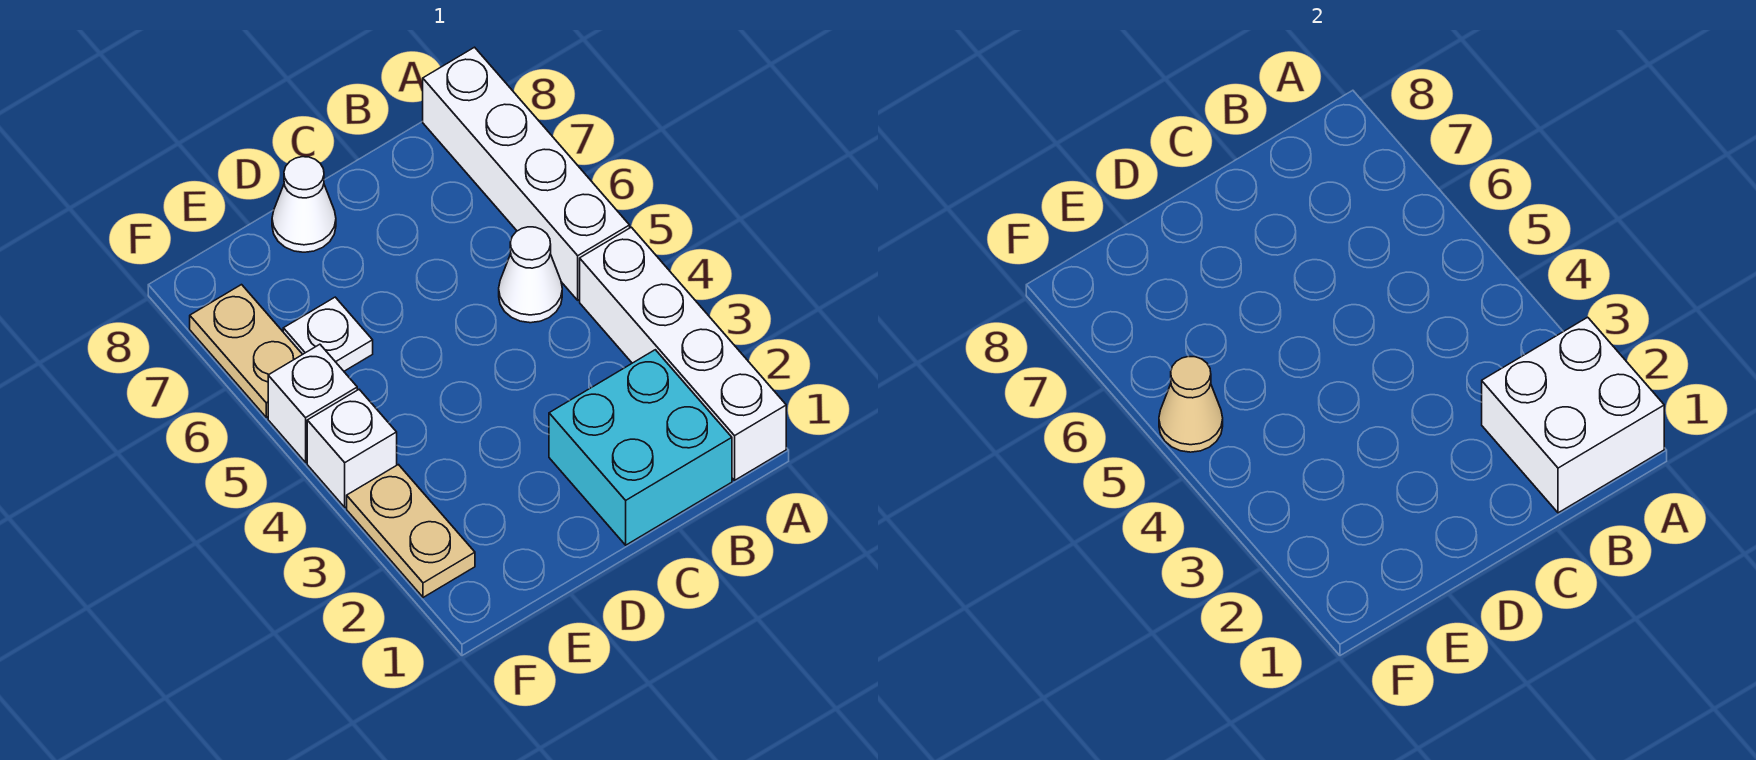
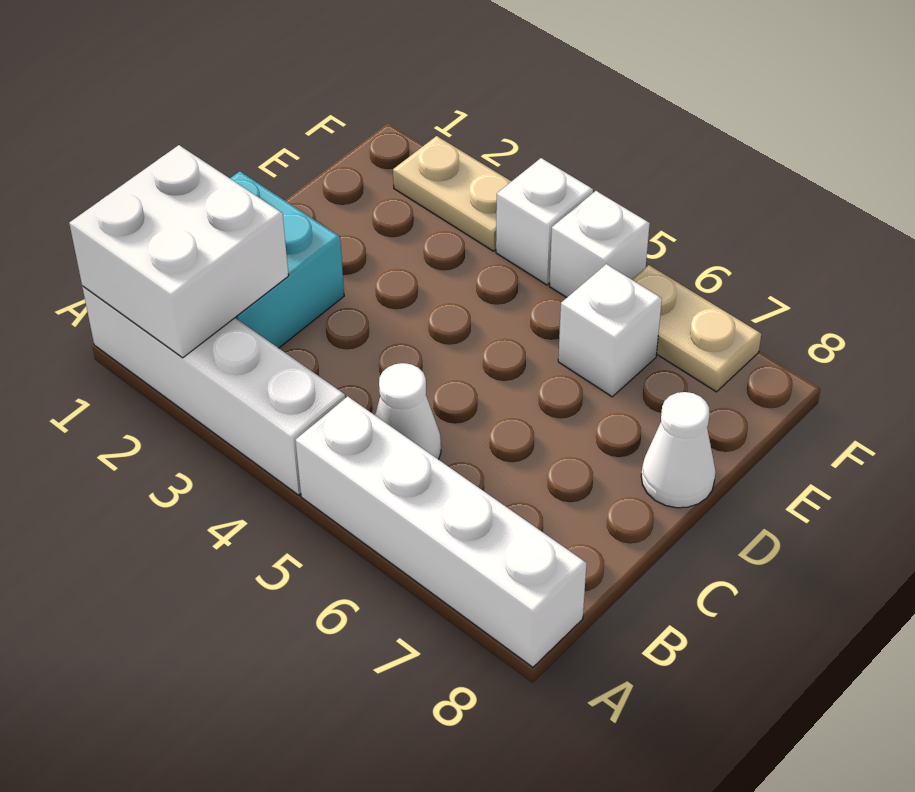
white plate E6 level 1 -> white brick E6 level 1
tan cone F5 level 2 -> none

